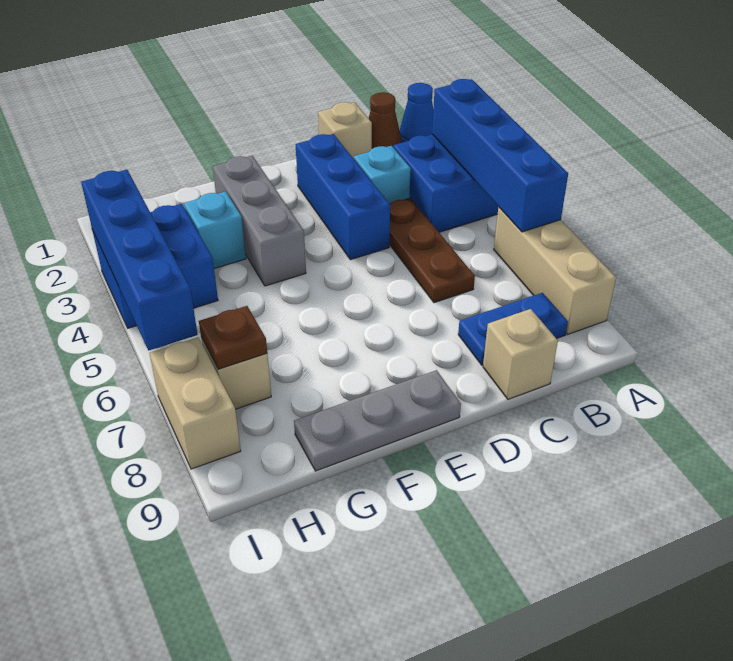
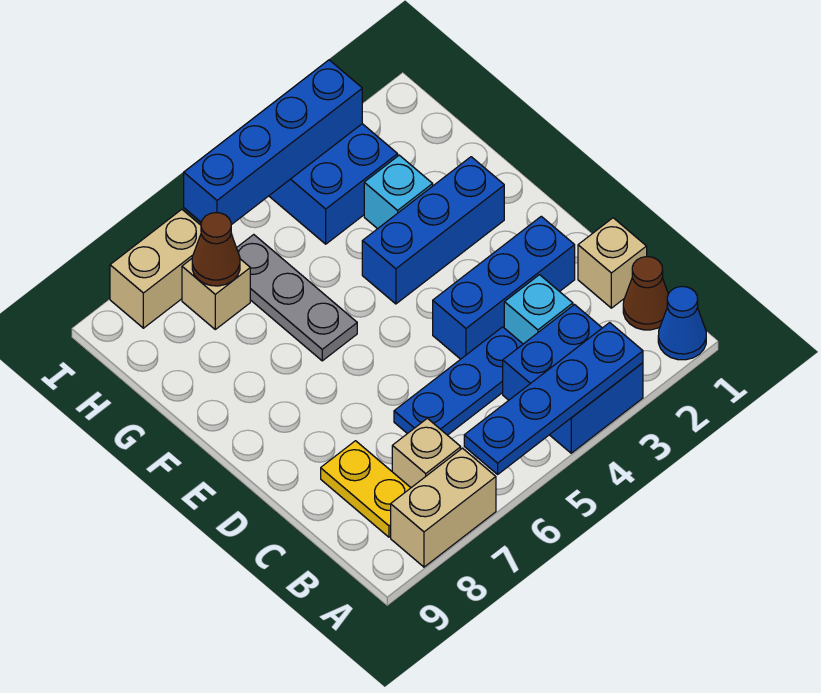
blue brick A3:A6 level 2 -> blue plate A3:A6 level 2
tan brick A6:A8 level 1 -> tan brick A7:A8 level 1
blue plate B8:C8 level 1 -> yellow plate B8:C8 level 1
brown plate C4:C6 level 1 -> blue plate C4:C6 level 1
tan brick C9 level 1 -> tan brick B7 level 1
grey plate E9:G9 level 1 -> grey plate F6:H6 level 1
grey brick F2:F4 level 1 -> blue brick F2:F4 level 1
brown plate H7 level 2 -> brown cone H7 level 2

